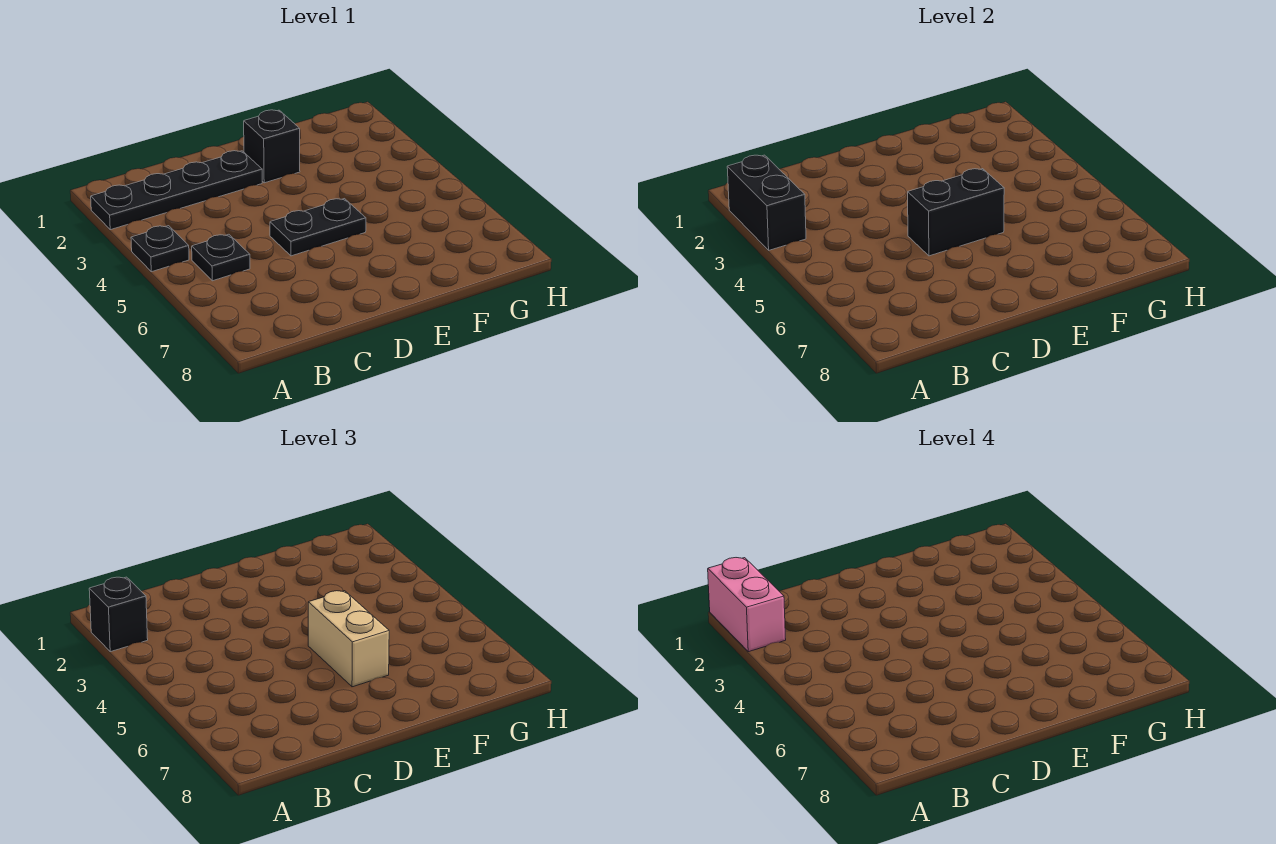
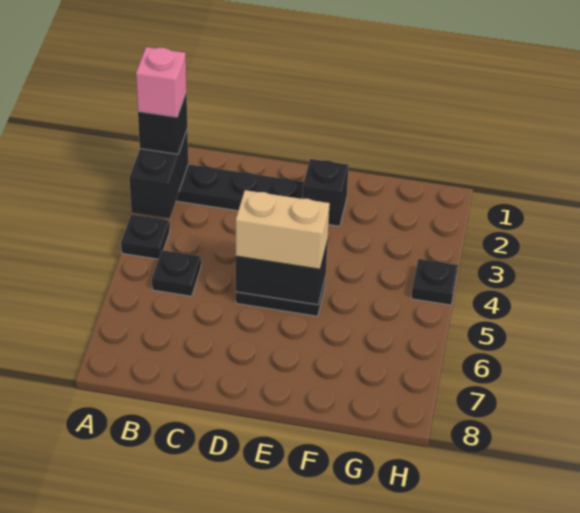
pink brick A1:A2 level 4 -> pink brick A2 level 4
tan brick E5:E6 level 3 -> tan brick D5:E5 level 3
none -> black plate H4 level 1

